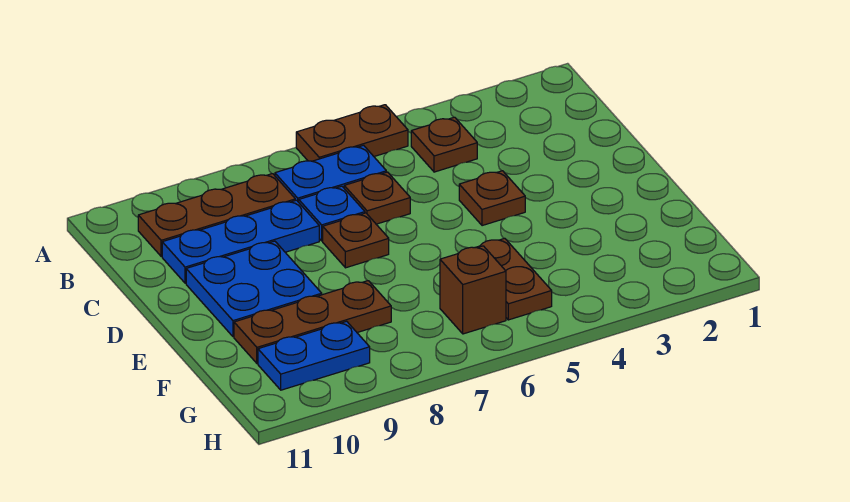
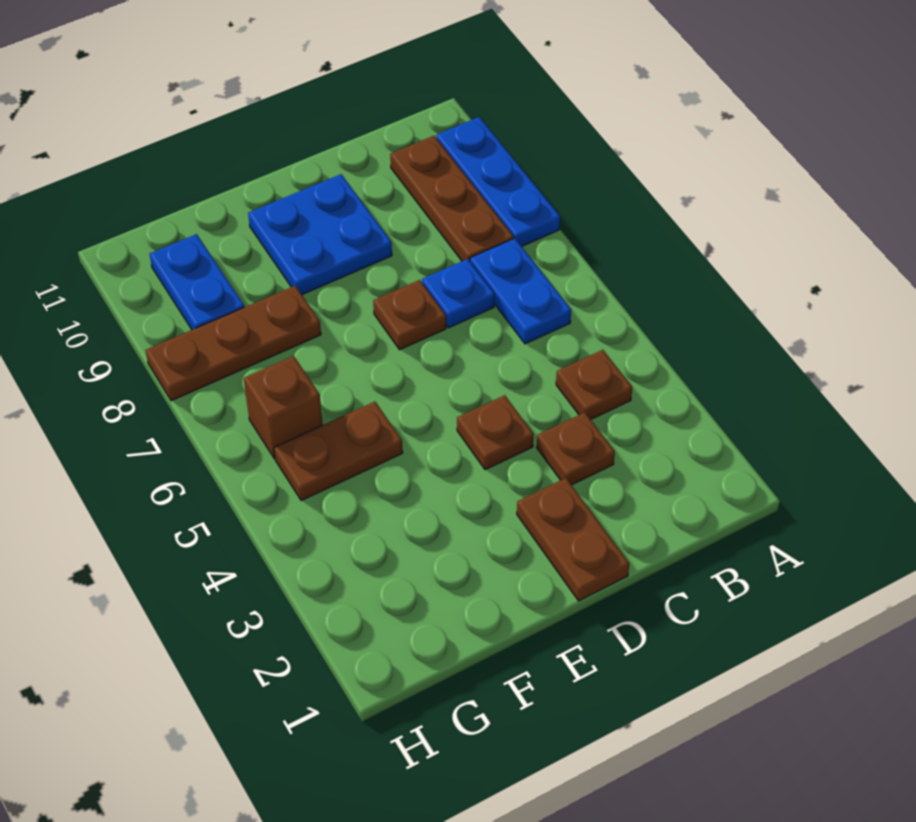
brown plate A5:A6 level 1 -> brown plate D1:D2 level 1
brown plate C6 level 1 -> brown plate C3 level 1
blue plate C8:C10 level 1 -> blue plate A8:A10 level 1
brown plate F8:F10 level 1 -> brown plate F8:H8 level 1

